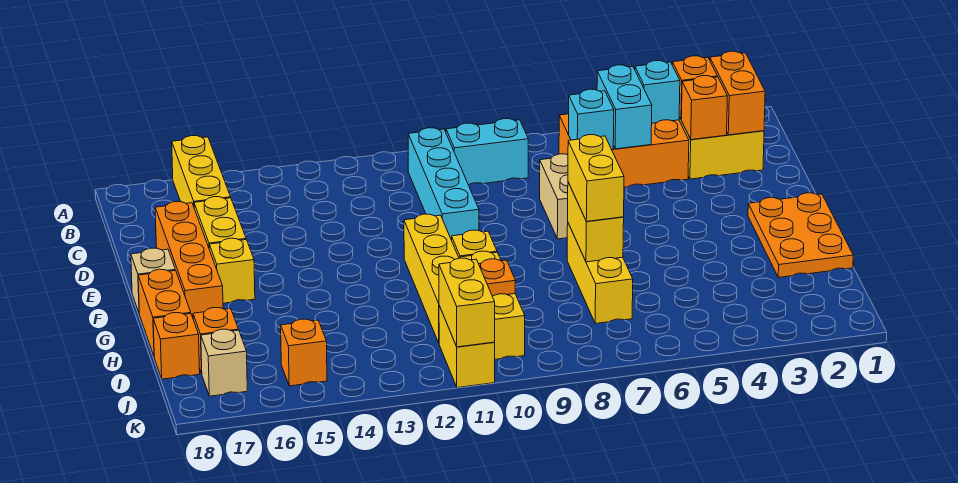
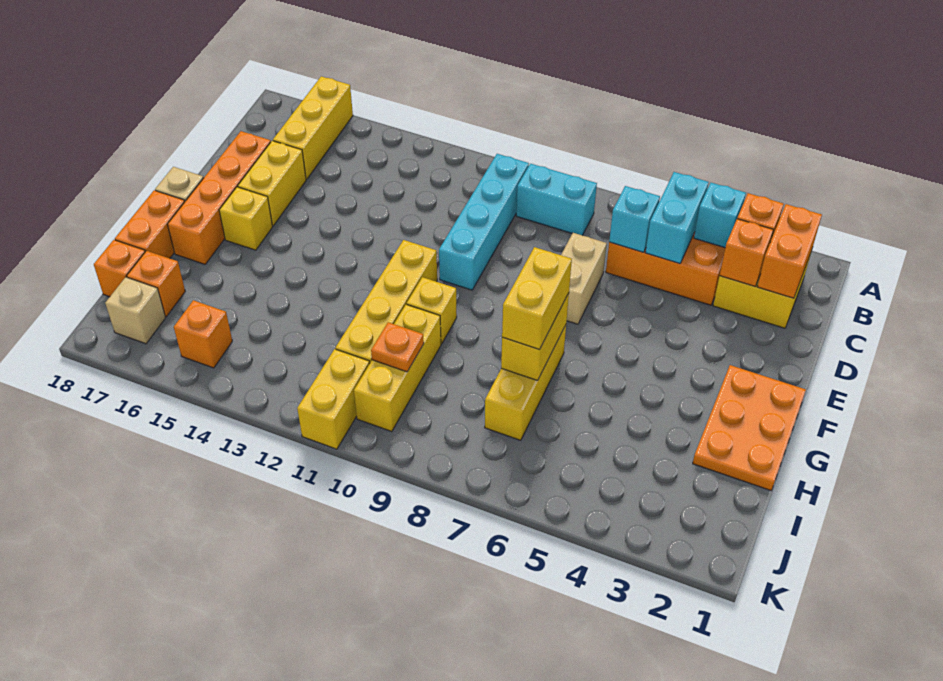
yellow brick J11:K11 level 2 -> none

